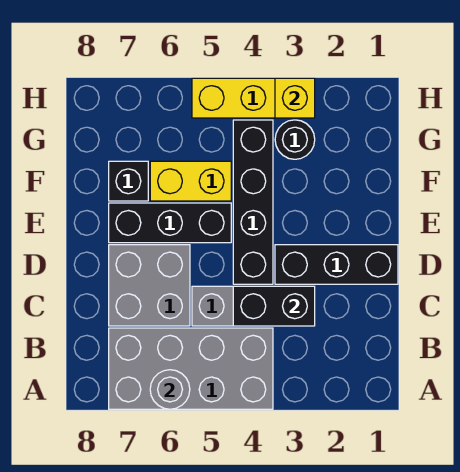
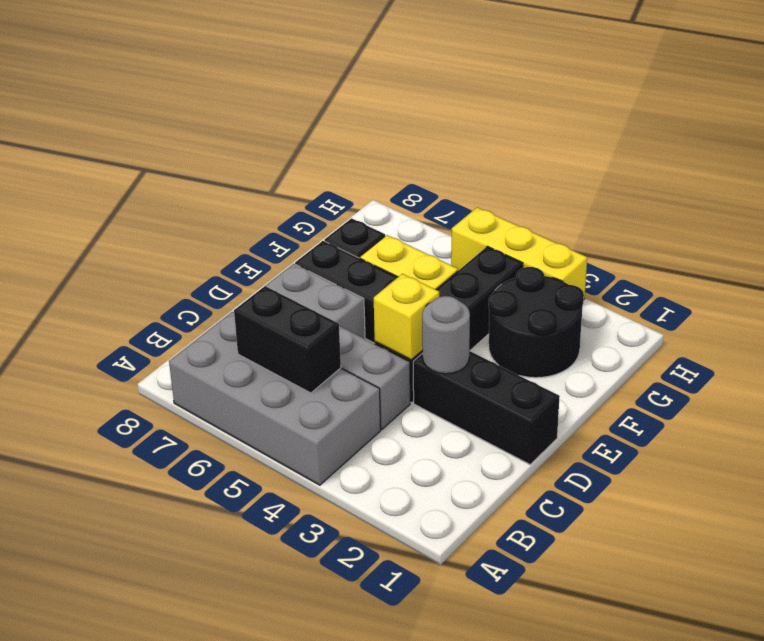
grey round brick A6 level 2 -> grey round brick D3 level 2
black brick C3:C4 level 2 -> black brick B5:B6 level 2
black round brick G3 level 1 -> black round brick F2:G3 level 1
yellow brick H3 level 2 -> yellow brick D4 level 2

